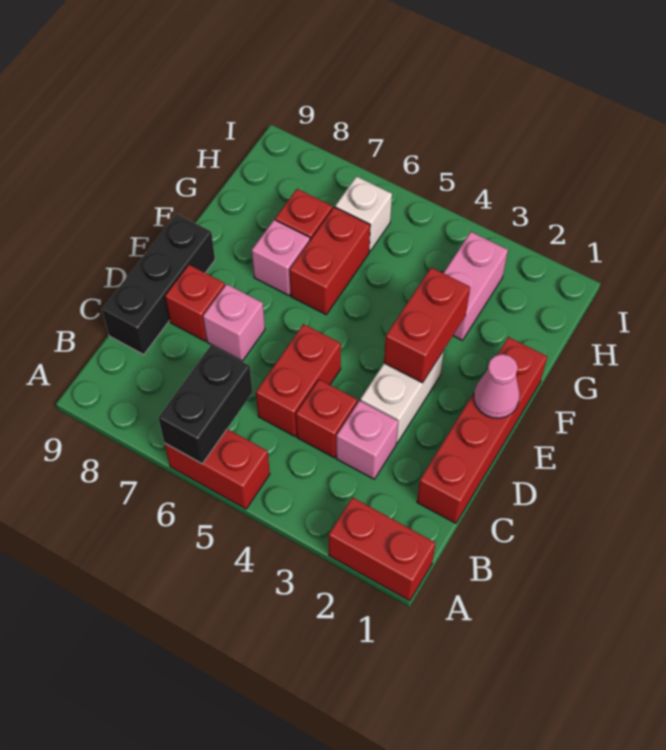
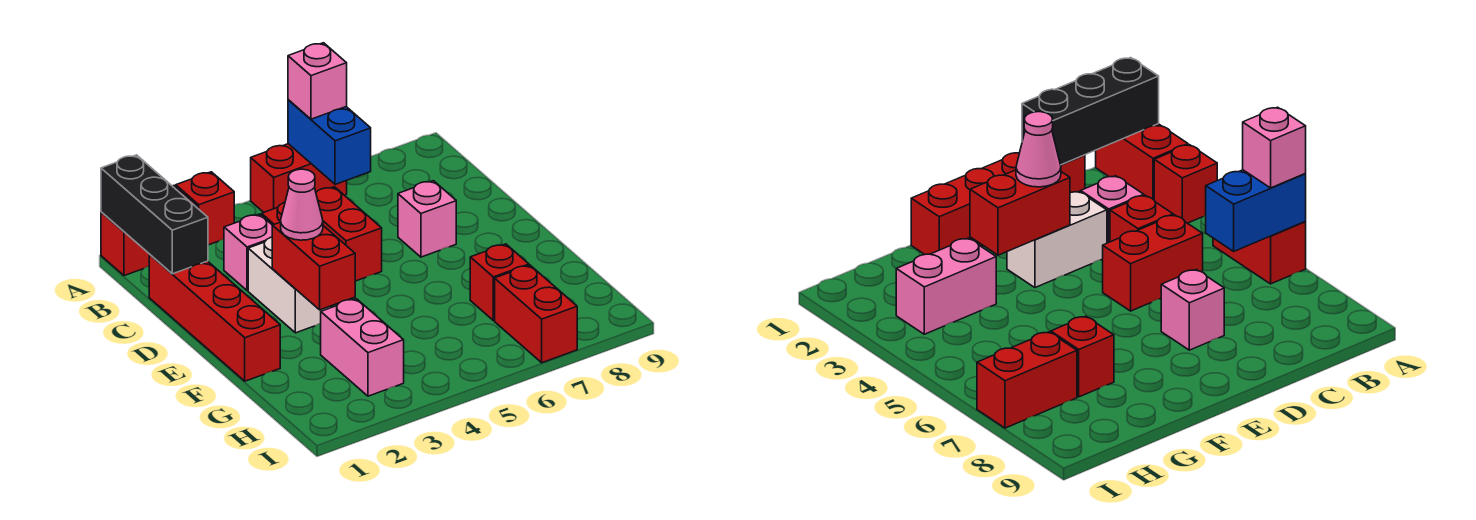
black brick A6:B6 level 2 -> blue brick A6:B6 level 2
black brick C9:E9 level 1 -> black brick A1:C1 level 2
red brick D8 level 1 -> red brick A3 level 1
pink cone E1 level 2 -> pink cone E3 level 3
red brick F6:G6 level 1 -> red brick H7:I7 level 1
pink brick F7 level 1 -> pink brick A6 level 3
white brick H6 level 1 -> none

